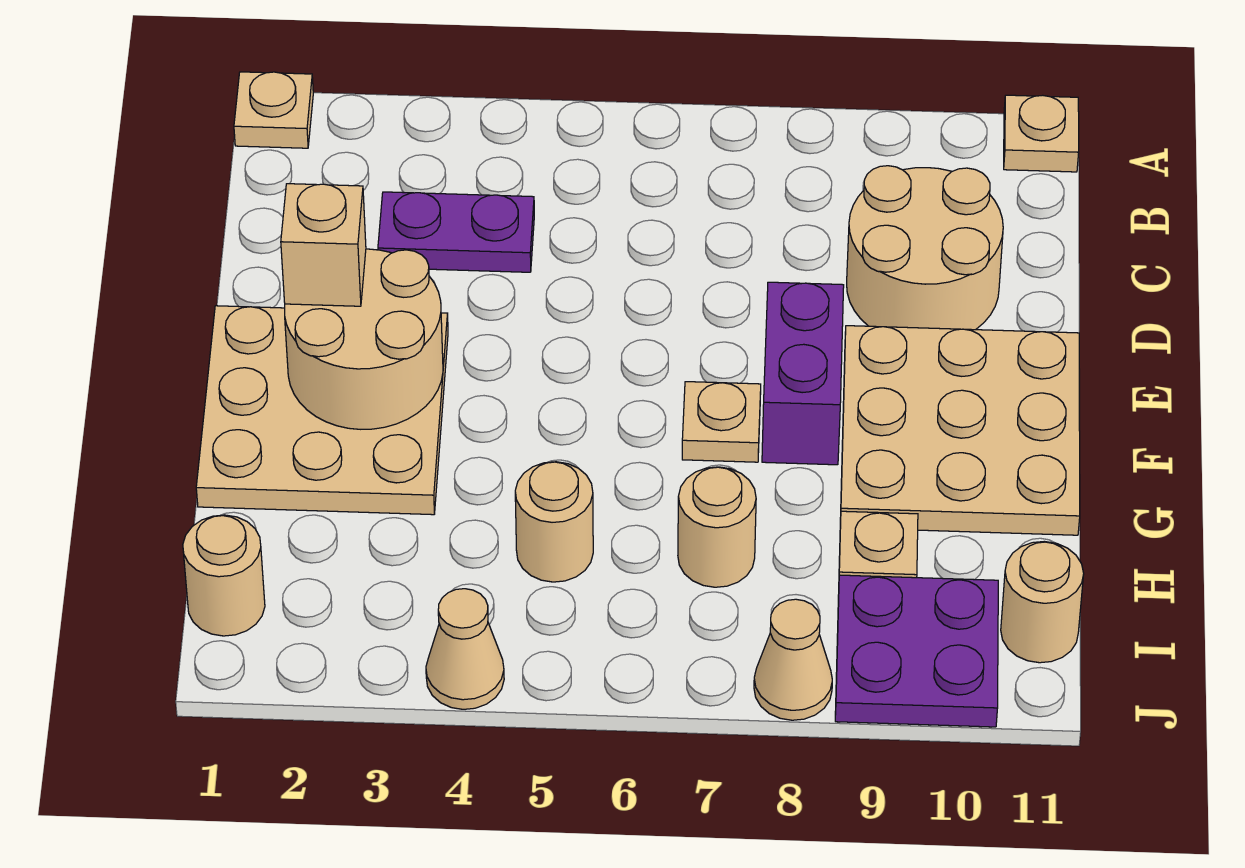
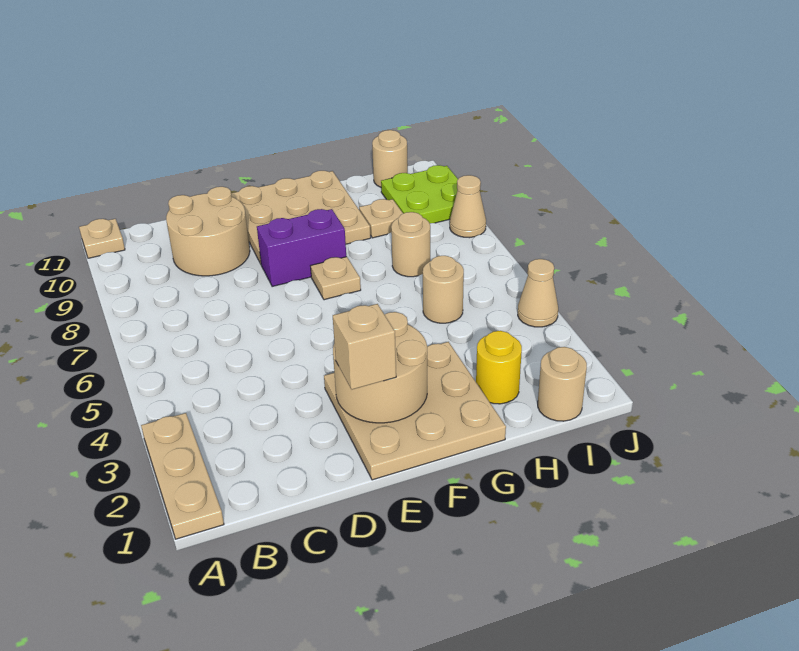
tan plate A1 level 1 -> tan plate A1:A3 level 1
purple plate C3:C4 level 1 -> none
none -> yellow round brick H2 level 1
purple plate I9:J10 level 1 -> lime plate I9:J10 level 1

